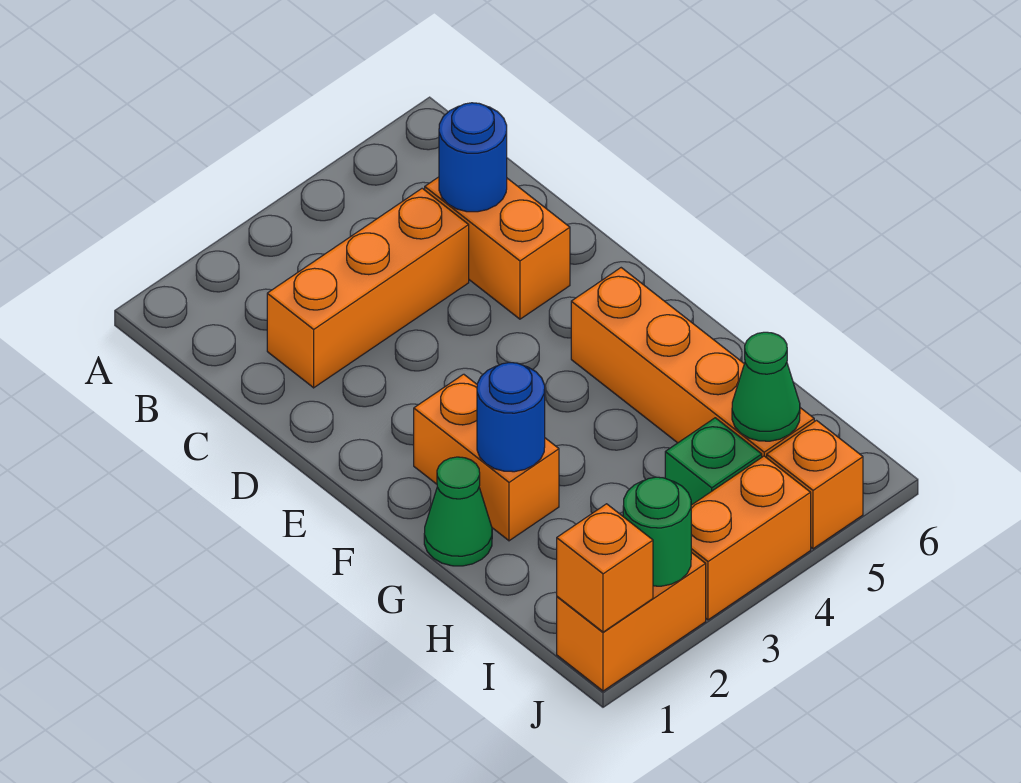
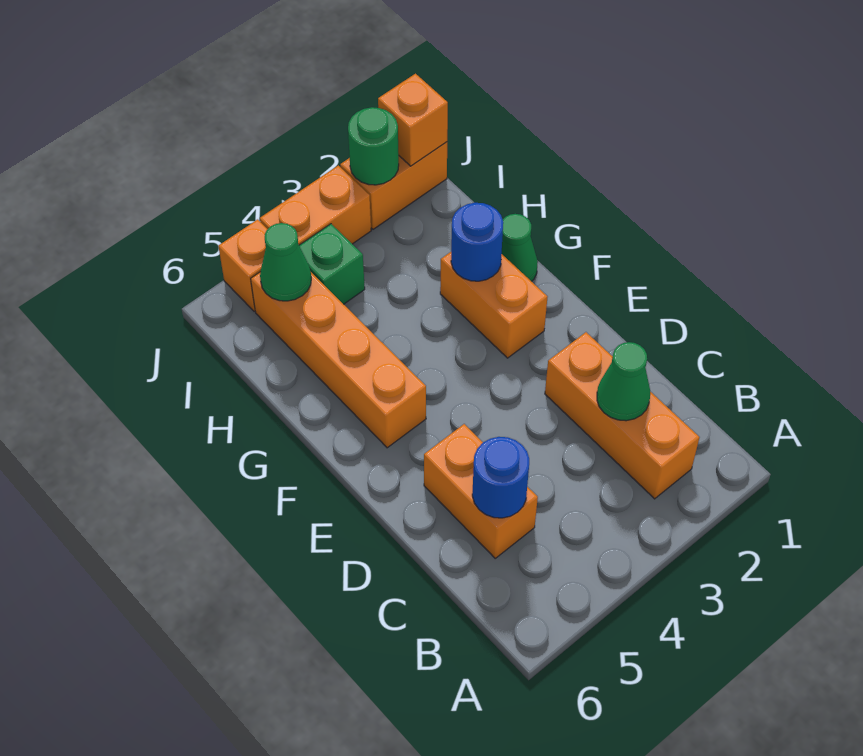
orange brick C2:C4 level 1 -> orange brick B2:D2 level 1
none -> green cone C2 level 2

